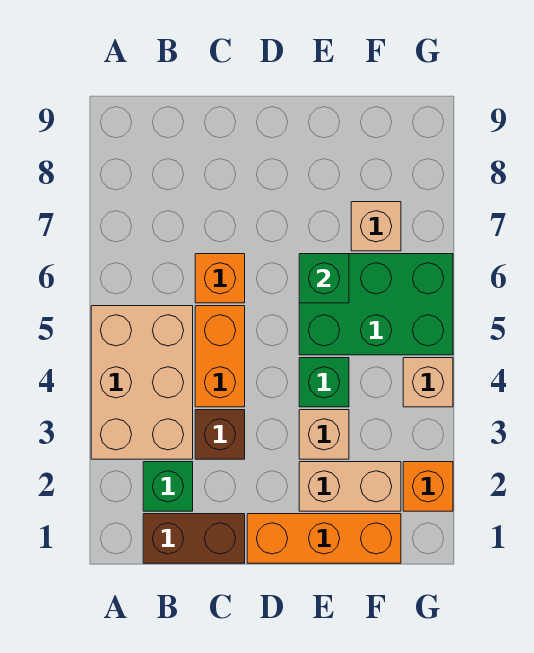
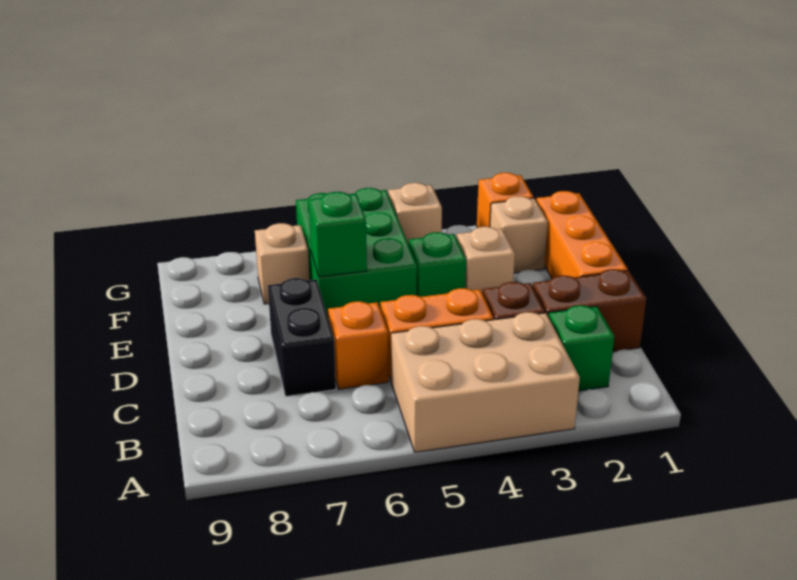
brown brick B1:C1 level 1 -> brown brick C1:C2 level 1
none -> black brick C7:D7 level 1
tan brick E2:F2 level 1 -> tan brick F2 level 1

